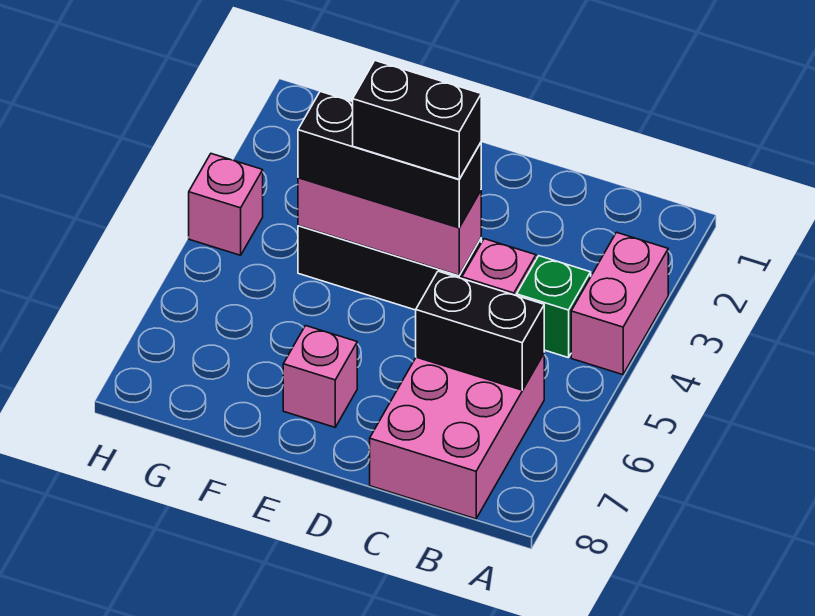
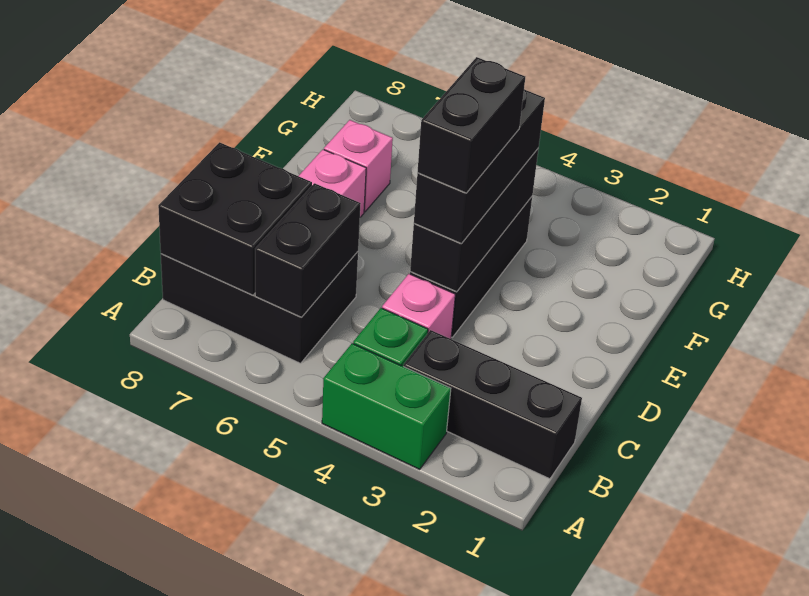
pink brick A3:A4 level 1 -> green brick A3:A4 level 1
none -> black brick B1:B3 level 1
pink brick B6:C8 level 1 -> black brick B6:C8 level 1
none -> black brick B7:C8 level 2
pink brick D4:F4 level 2 -> black brick D4:F4 level 2
pink brick H4 level 1 -> pink brick F7 level 1

